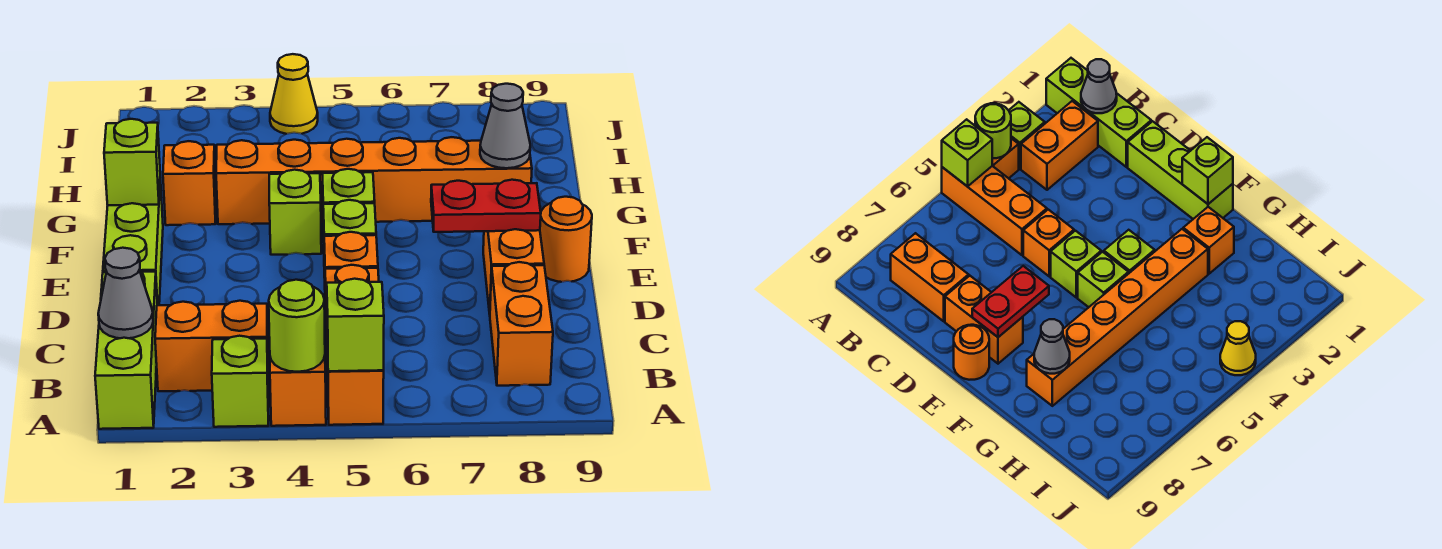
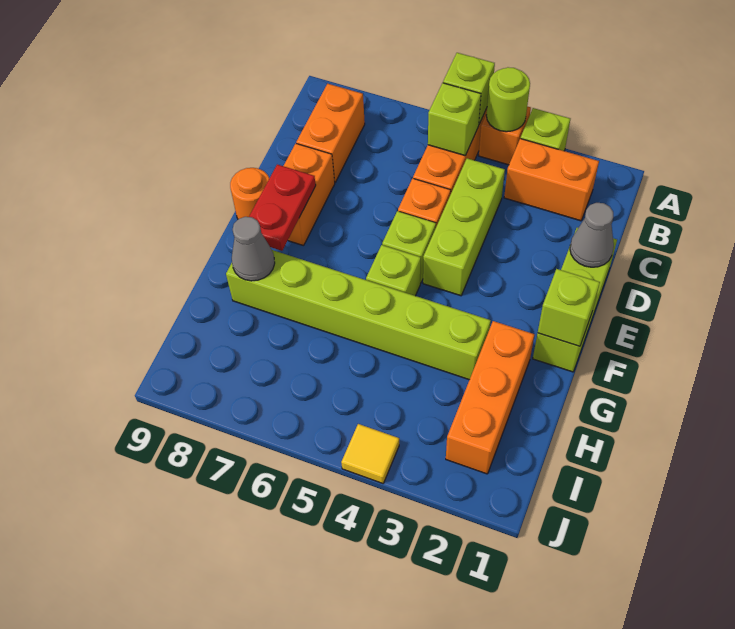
lime brick A1:C1 level 1 -> lime brick C4:E4 level 1
grey cone B1 level 2 -> grey cone D1 level 2
red plate E7:E8 level 2 -> red plate E8:F8 level 2
lime brick F4 level 1 -> lime brick B5 level 2
orange brick G2 level 1 -> orange brick G2:I2 level 1
orange brick G3:G8 level 1 -> lime brick G3:G8 level 1
yellow cone J4 level 1 -> yellow tile J4 level 1

